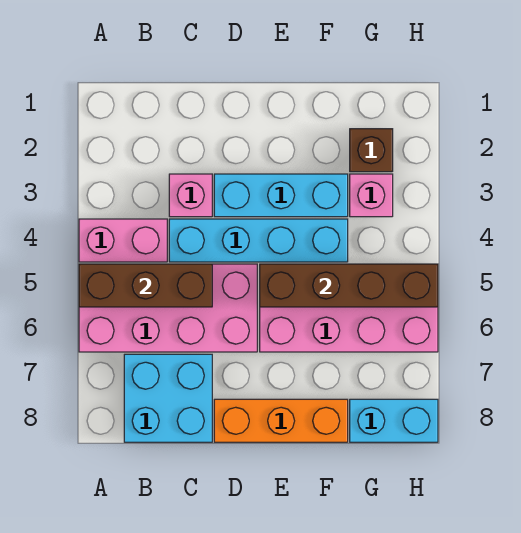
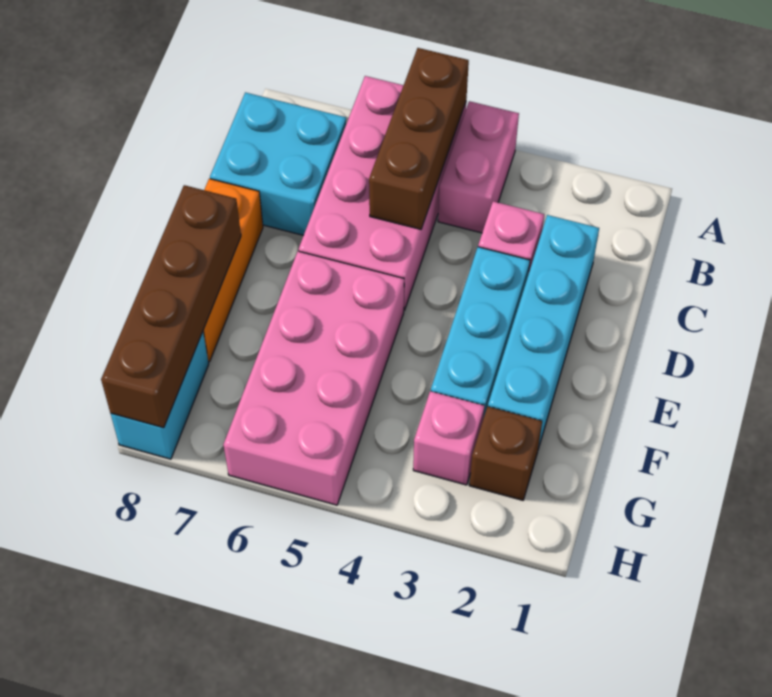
cyan brick C4:F4 level 1 -> cyan brick C2:F2 level 1
brown brick E5:H5 level 2 -> brown brick E8:H8 level 2

